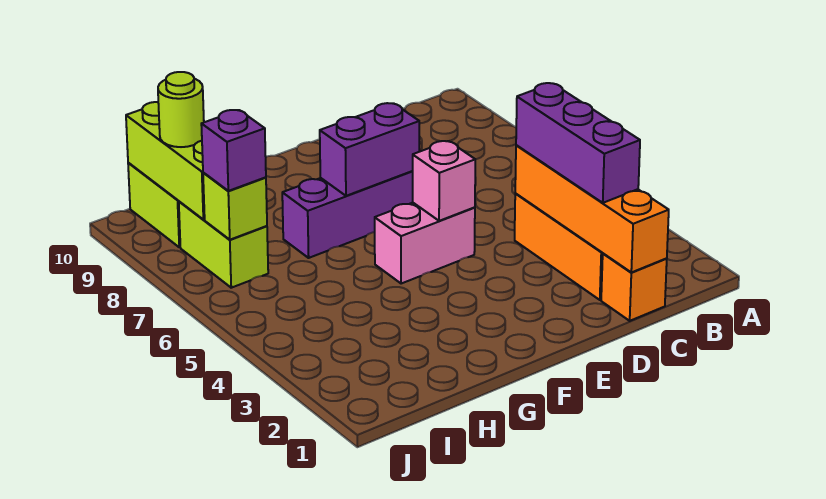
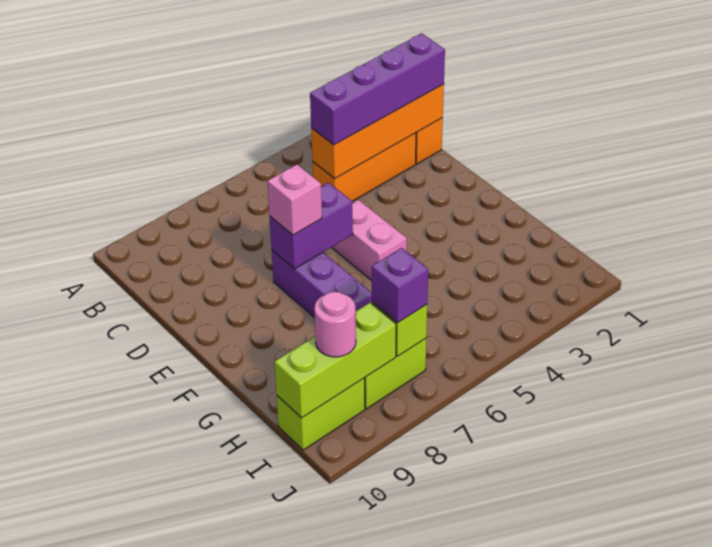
purple brick C2:C4 level 3 -> purple brick C1:C4 level 3
pink brick E5 level 2 -> pink brick E7 level 3
purple brick E7:F7 level 2 -> purple brick E6:E7 level 2
lime round brick I9 level 3 -> pink round brick I9 level 3

